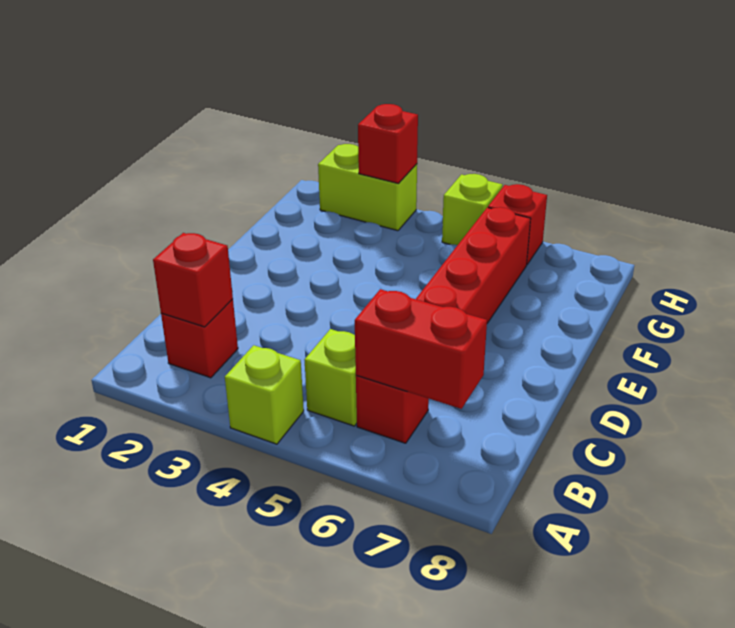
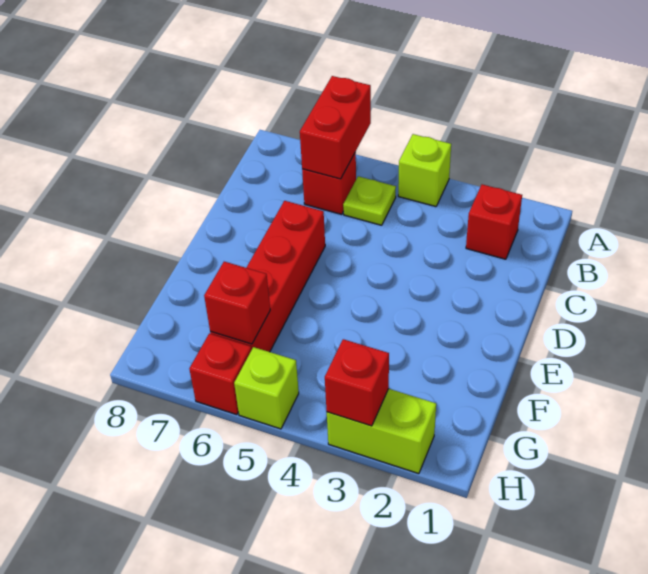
red brick B2 level 2 -> red brick G6 level 2
lime brick B5 level 1 -> lime plate B5 level 1
red brick B6:B7 level 2 -> red brick A6:B6 level 2

